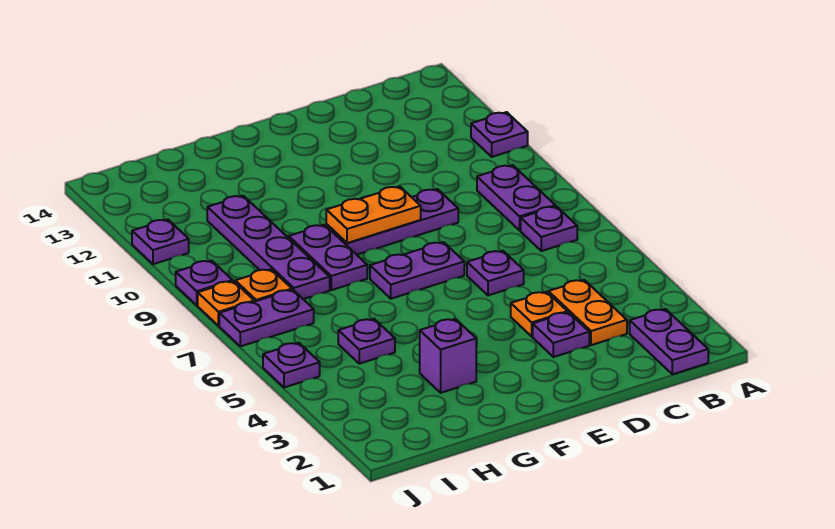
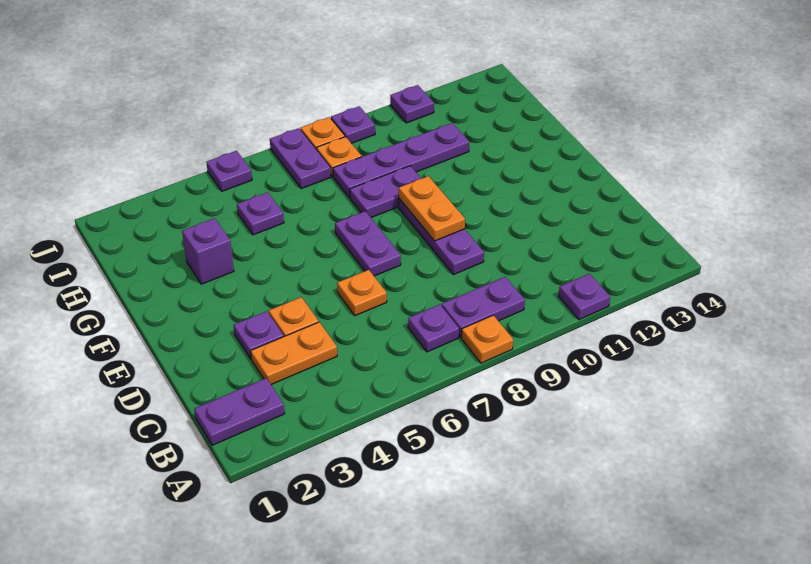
none -> orange plate A8 level 1
purple plate D6 level 1 -> orange plate D6 level 1

